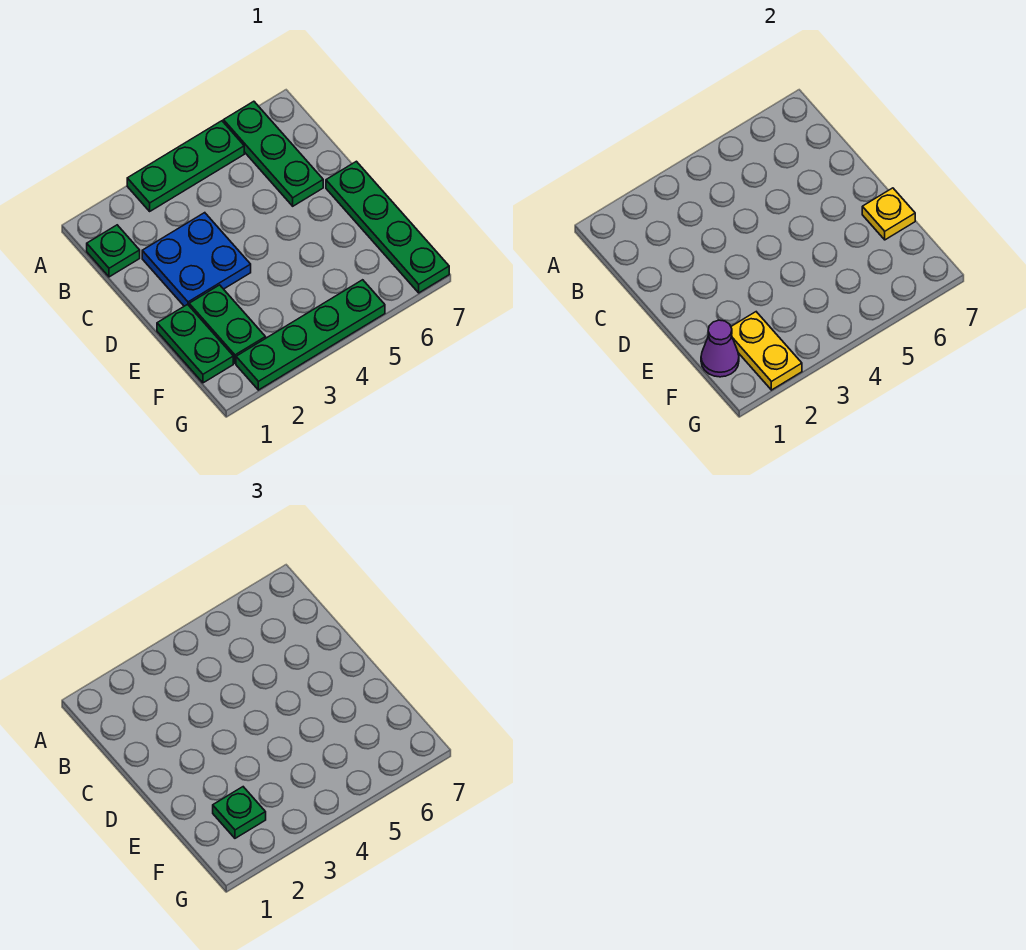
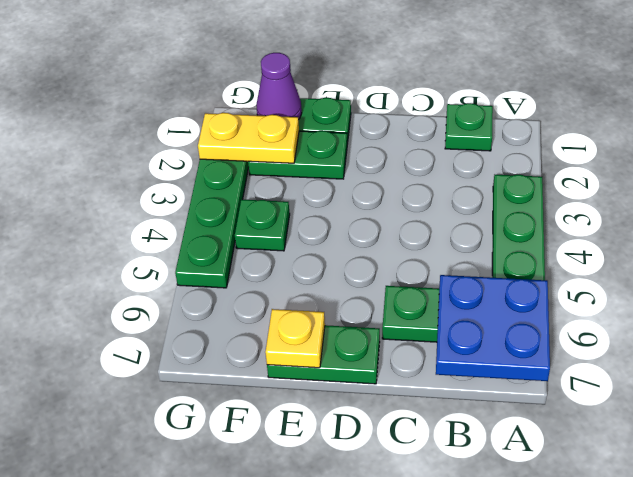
blue plate C2:D3 level 1 -> blue plate A6:B7 level 2
green plate D7:G7 level 1 -> green plate D7:E7 level 1
green plate F2 level 3 -> green plate F4 level 1

